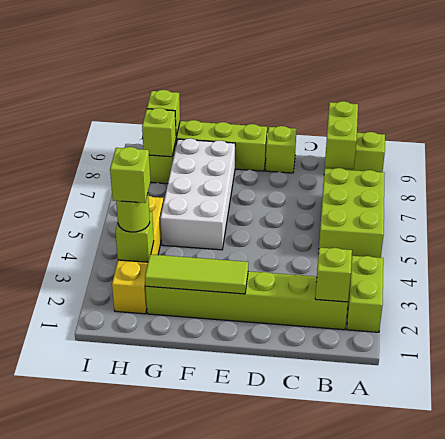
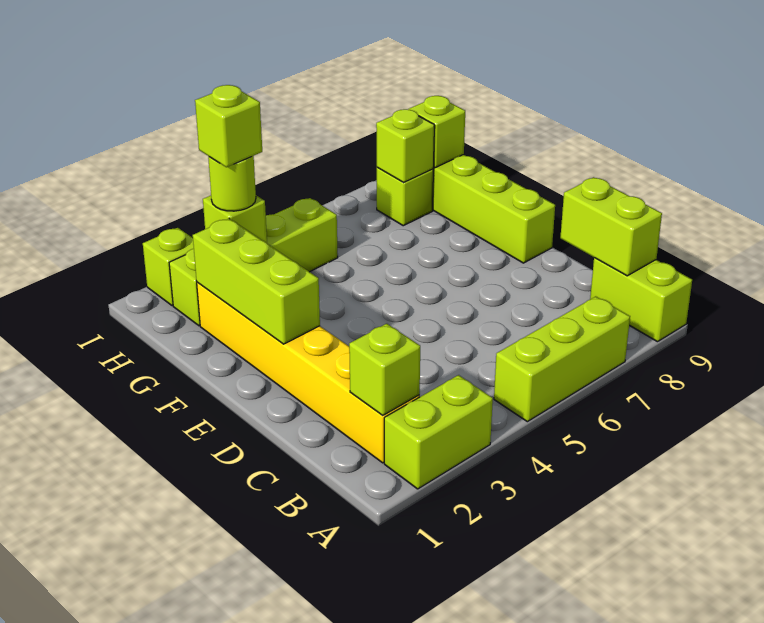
lime brick A5:B7 level 1 -> lime brick A5:A7 level 1
lime brick B2:G2 level 1 -> yellow brick B2:G2 level 1
lime brick B8:B9 level 2 -> lime brick B9:C9 level 2
lime brick D9 level 1 -> lime brick I2 level 1
lime tile E2:G2 level 2 -> lime brick E2:G2 level 2
white brick F5:G8 level 1 -> none
yellow brick H2:H5 level 1 -> lime brick H2:H5 level 1

